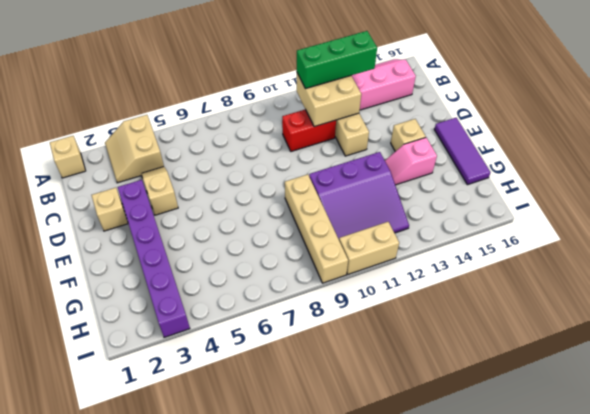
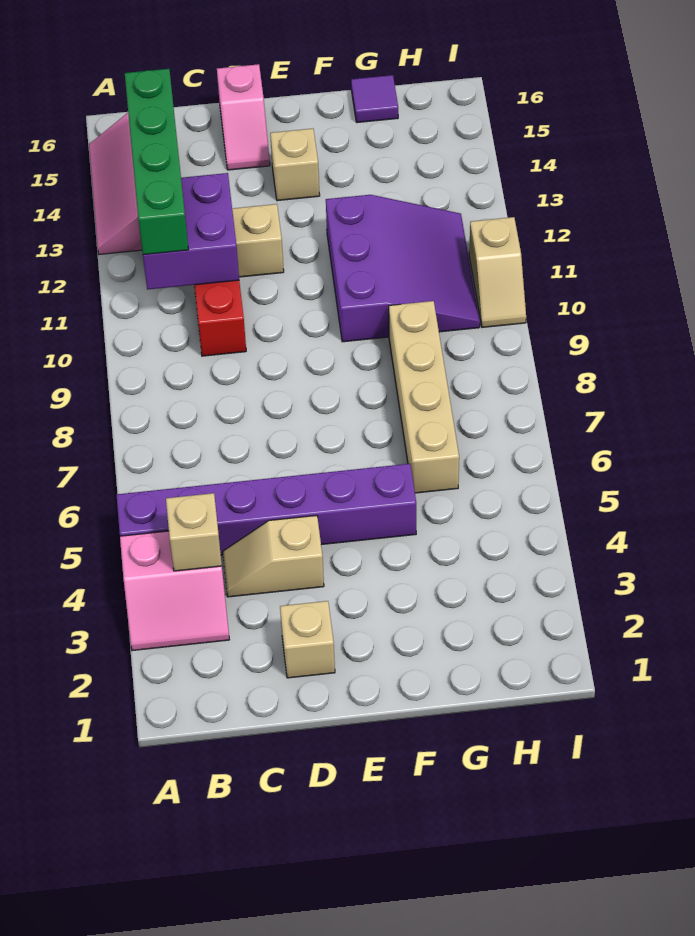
tan brick A1 level 1 -> tan brick B4 level 2
tan slope A3:B4 level 1 top 4 -> pink slope A3:B4 level 1 top 4
tan brick B11:C12 level 2 -> purple brick B11:C12 level 2
green brick B11:B13 level 3 -> green brick B11:B14 level 3
purple brick D3:I3 level 1 -> purple brick A5:F5 level 1
purple tile E16:G16 level 1 -> purple tile G16 level 1
tan brick F9:I9 level 1 -> tan brick G6:G9 level 1
pink slope F13:F14 level 1 top 14 -> pink slope D15:D16 level 1 top 16
tan brick I10:I11 level 1 -> tan slope I10:I11 level 1 top 11

